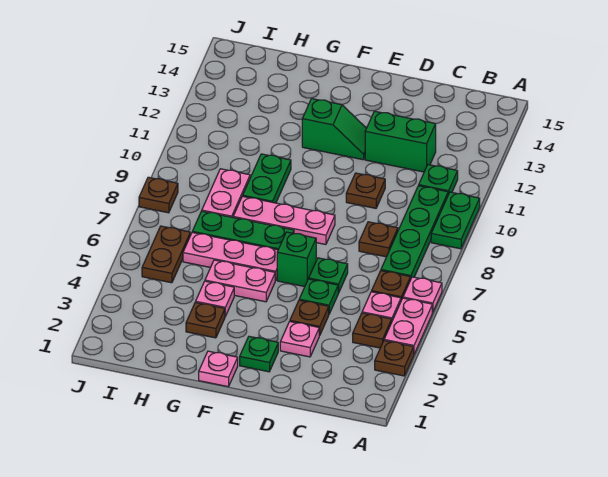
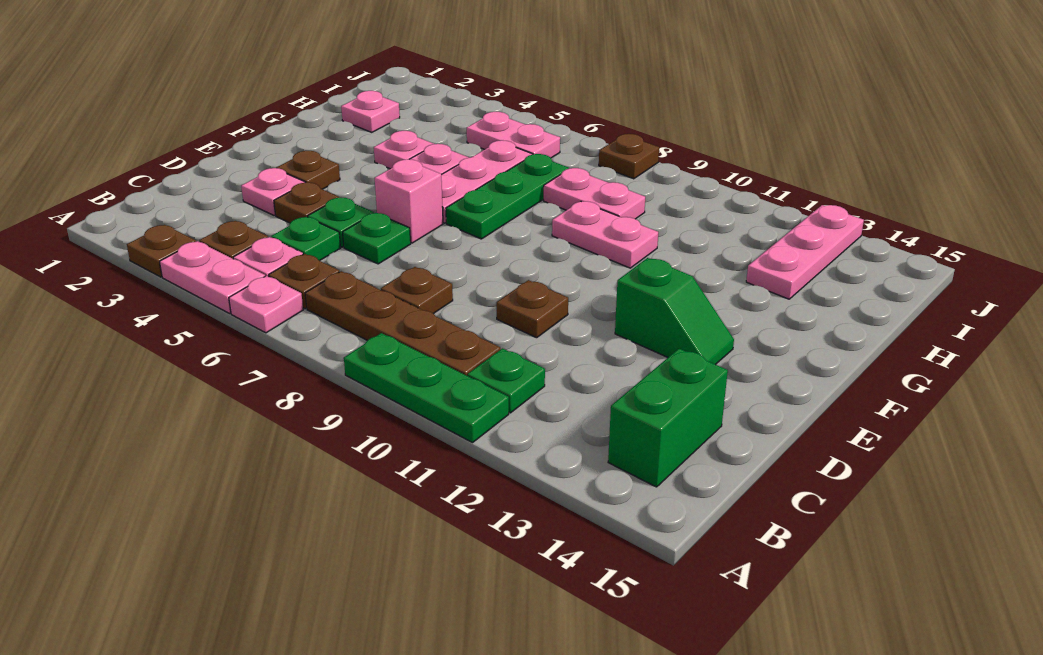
green plate A9:A10 level 1 -> green plate A9:A11 level 1
green plate B7:B10 level 1 -> brown plate B7:B10 level 1
green brick C12:D12 level 1 -> green brick B14:C14 level 1
green plate E2 level 1 -> green plate C5 level 1
green brick E6 level 1 -> pink brick E6 level 1
pink plate E8:G8 level 1 -> pink plate H13:J13 level 1
green slope E12:F12 level 1 top F -> green slope E12:E13 level 1 top 12
pink plate F1 level 1 -> pink plate H2 level 1
brown plate G3 level 1 -> brown plate E3 level 1
green plate G9:G10 level 1 -> pink plate G9:G10 level 1
brown plate I5:I6 level 1 -> pink plate I5:I6 level 1

